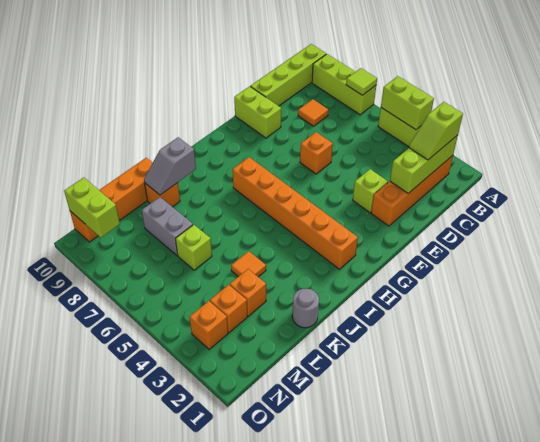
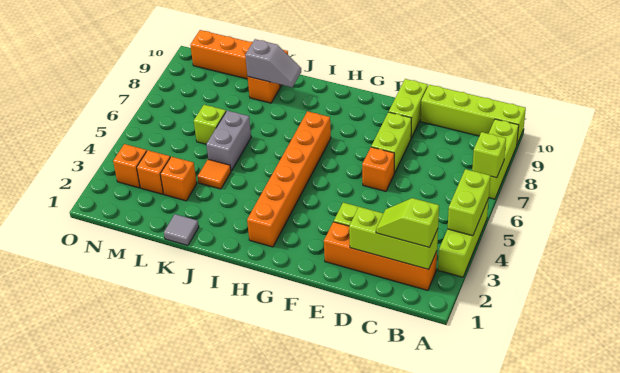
lime tile A7 level 2 -> lime brick A7 level 2
orange tile C8 level 1 -> none
grey slope J9:K9 level 2 top J -> grey slope J9:K9 level 2 top K
grey round brick K1 level 1 -> grey tile K1 level 1
grey brick L7:L8 level 1 -> grey brick K5:K6 level 1
lime brick N9:N10 level 2 -> lime brick E7:E8 level 1

